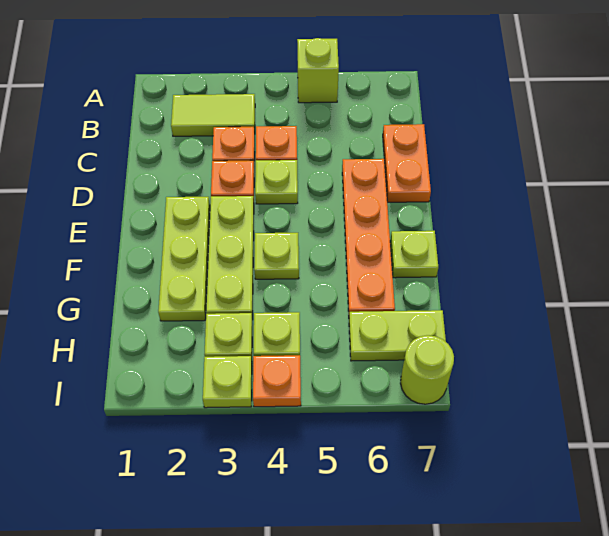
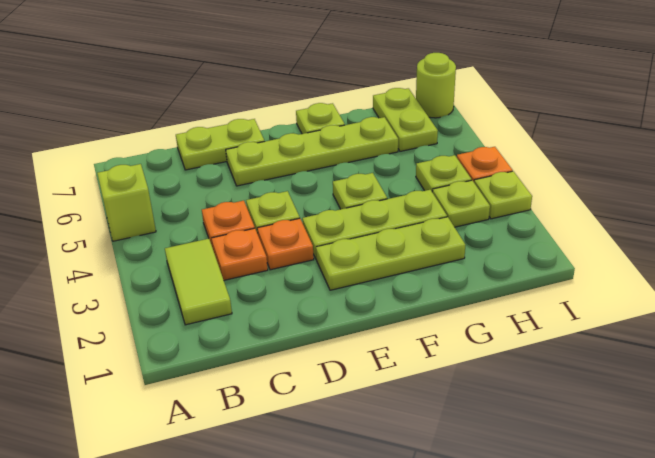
orange plate C7:D7 level 1 -> lime plate C7:D7 level 1
orange plate D6:G6 level 1 -> lime plate D6:G6 level 1

